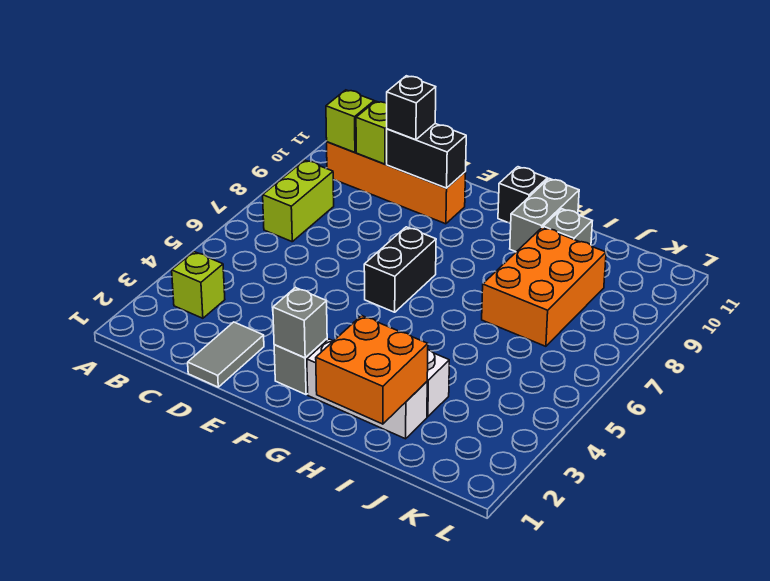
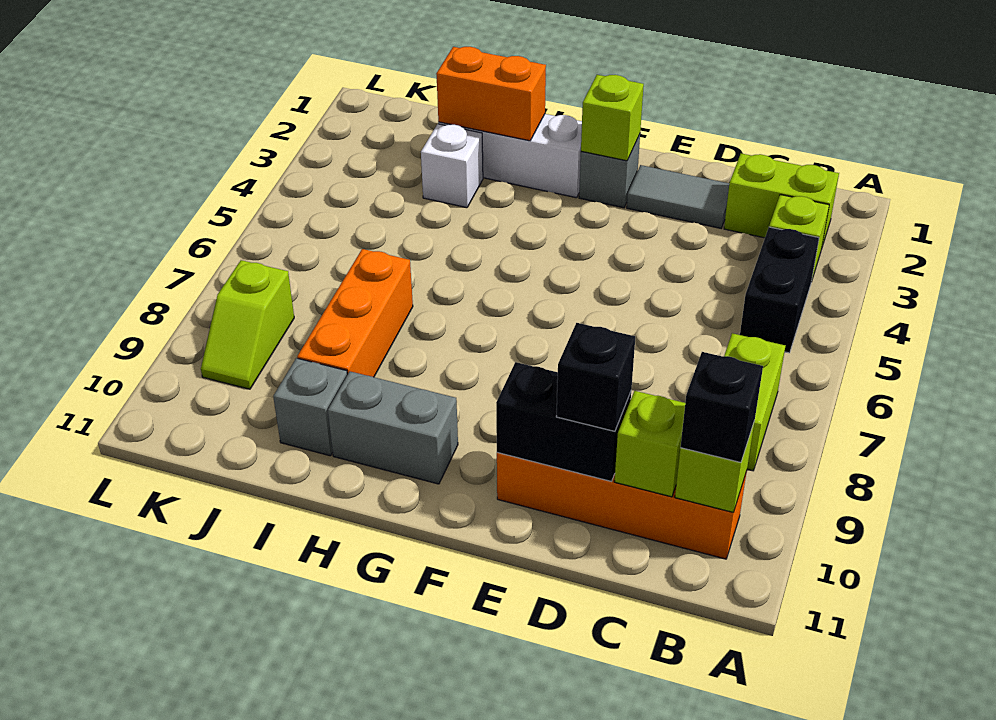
none -> lime brick B2:C2 level 1
grey tile D1:D2 level 1 -> grey tile D2:E2 level 1
grey brick F2 level 2 -> lime brick F2 level 2
black brick F6:F7 level 1 -> black brick B4:B5 level 1
black brick G11 level 1 -> black brick B10 level 3
orange brick H1:I2 level 2 -> orange brick H2:I2 level 2
grey brick H10:H11 level 1 -> grey brick G10:H10 level 1
orange brick I7:J9 level 1 -> orange brick I7:I9 level 1
none -> lime slope K8:K9 level 1 top 8

